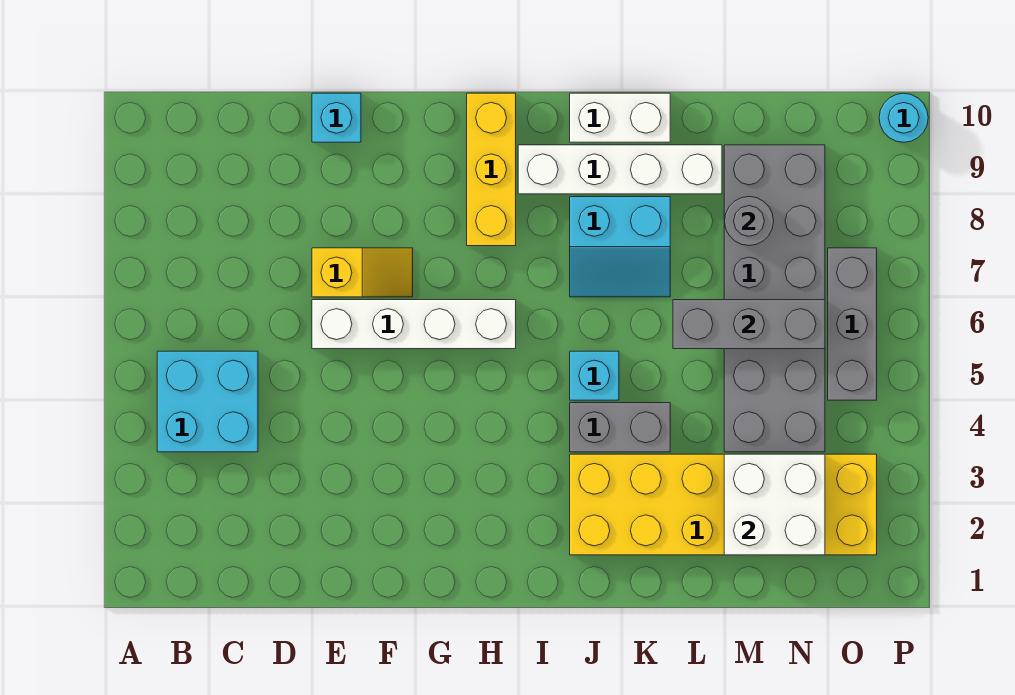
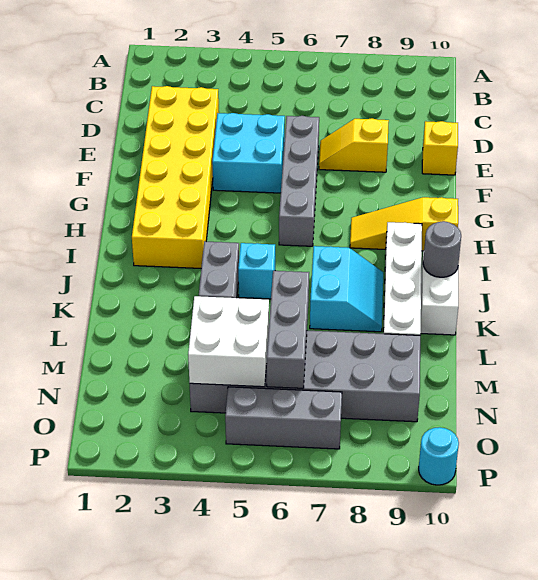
cyan brick B4:C5 level 1 -> cyan brick E4:F5 level 1
white brick E6:H6 level 1 -> grey brick E6:H6 level 1
yellow slope E7:F7 level 1 top E -> yellow slope E7:E8 level 1 top 8
cyan brick E10 level 1 -> yellow brick E10 level 1
yellow brick H8:H10 level 1 -> yellow slope H8:H10 level 1 top 10
yellow brick J2:O3 level 1 -> yellow brick D2:I3 level 1
cyan slope J7:K8 level 1 top 8 -> cyan slope J7:K8 level 1 top 7
white brick M2:N3 level 2 -> white brick M4:N5 level 2
grey round brick M8 level 2 -> grey round brick J10 level 2

